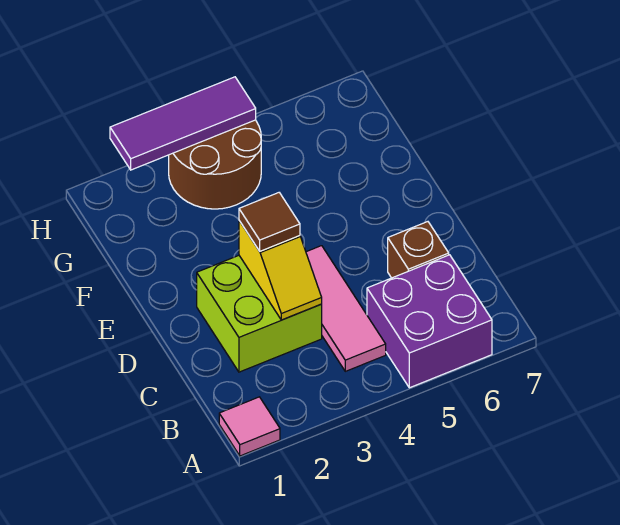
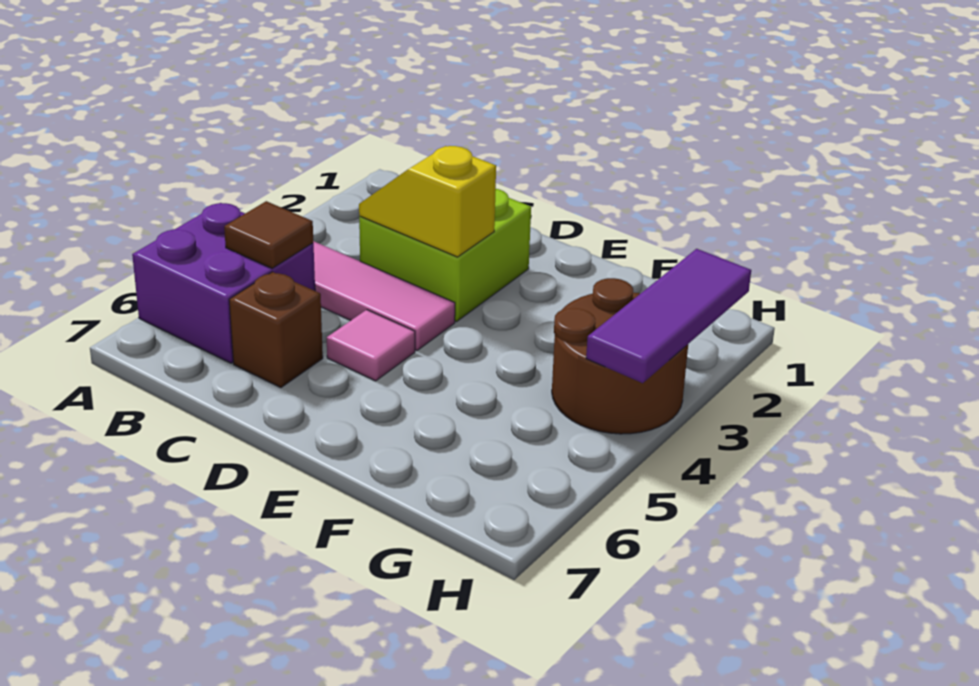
pink tile A1 level 1 -> pink tile D5 level 1
brown tile D3 level 3 -> brown tile B5 level 2

